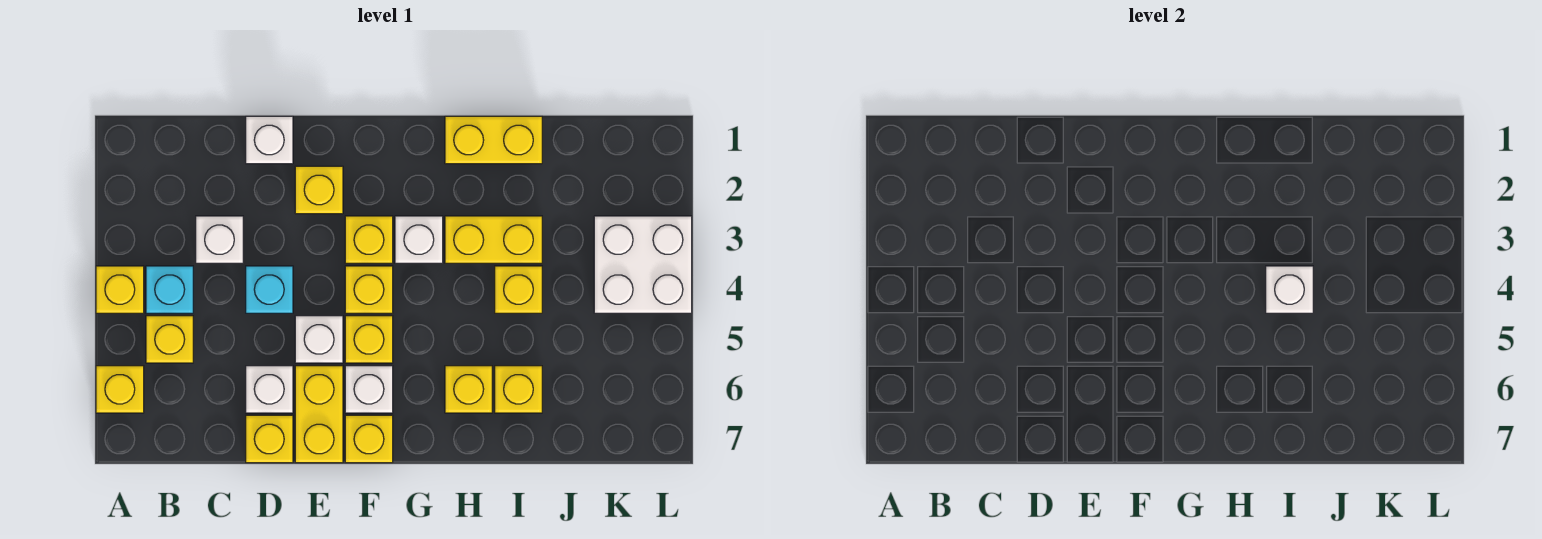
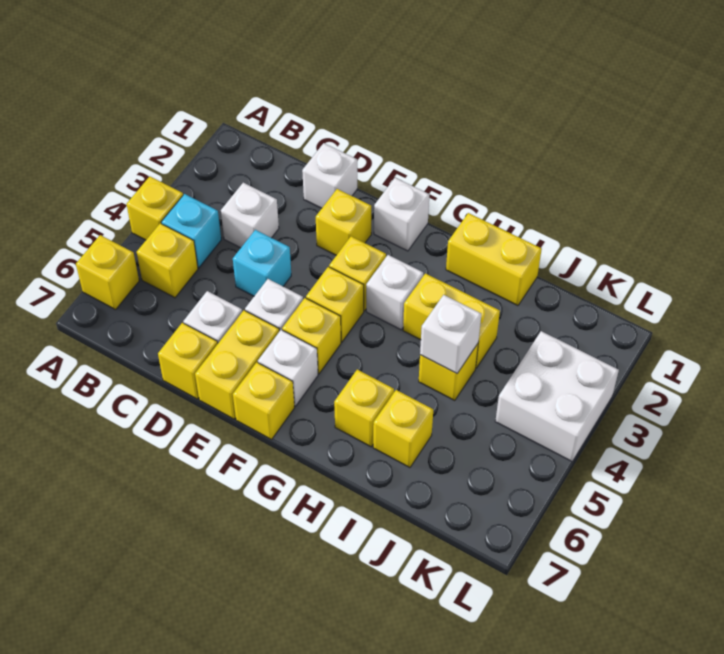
none -> white brick F1 level 1

